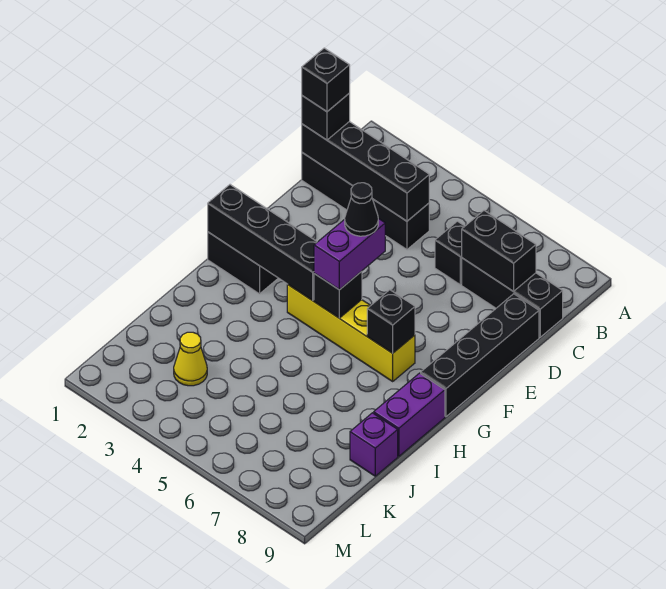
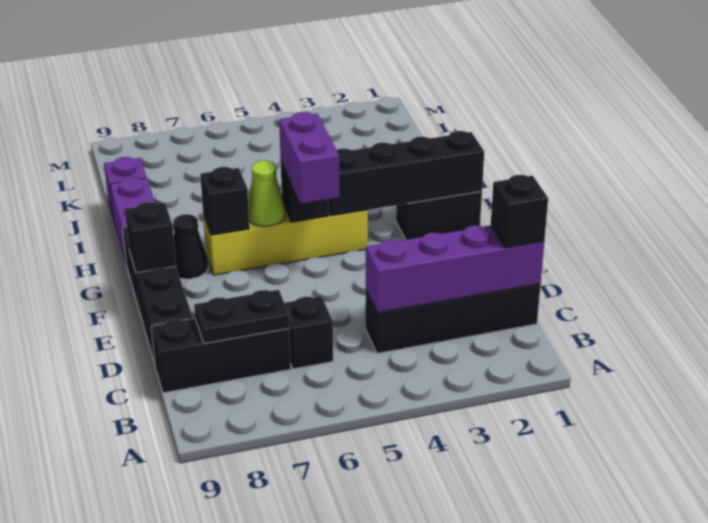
black brick C1:C4 level 2 -> purple brick C1:C4 level 2
black brick C1 level 4 -> black brick F9 level 2
black brick C7:C8 level 2 -> black plate C7:C8 level 2
black cone F5 level 4 -> black cone G8 level 1
none -> lime cone G6 level 2
yellow cone K3 level 1 -> none

